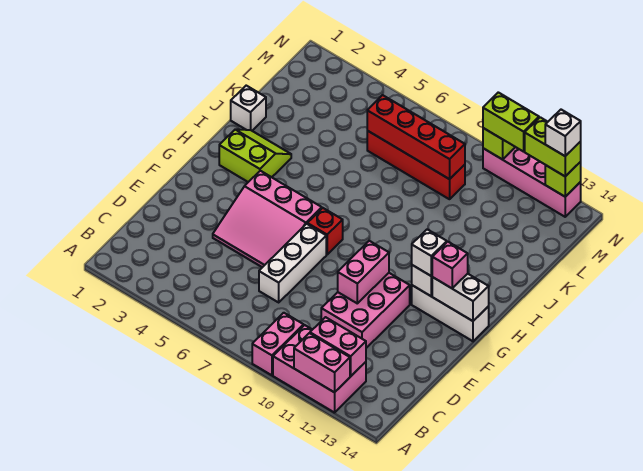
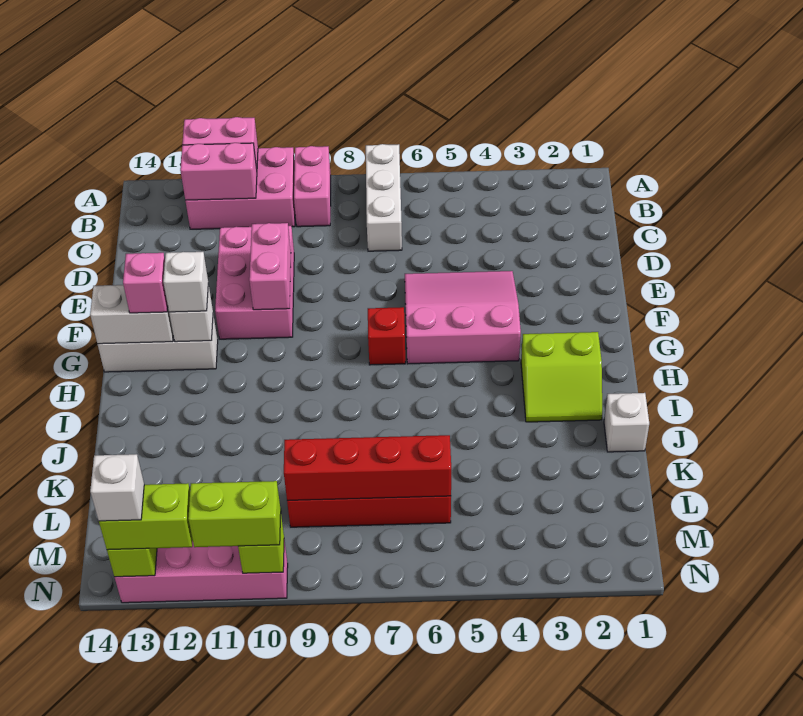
white brick D7:F7 level 1 -> white brick A7:C7 level 1

